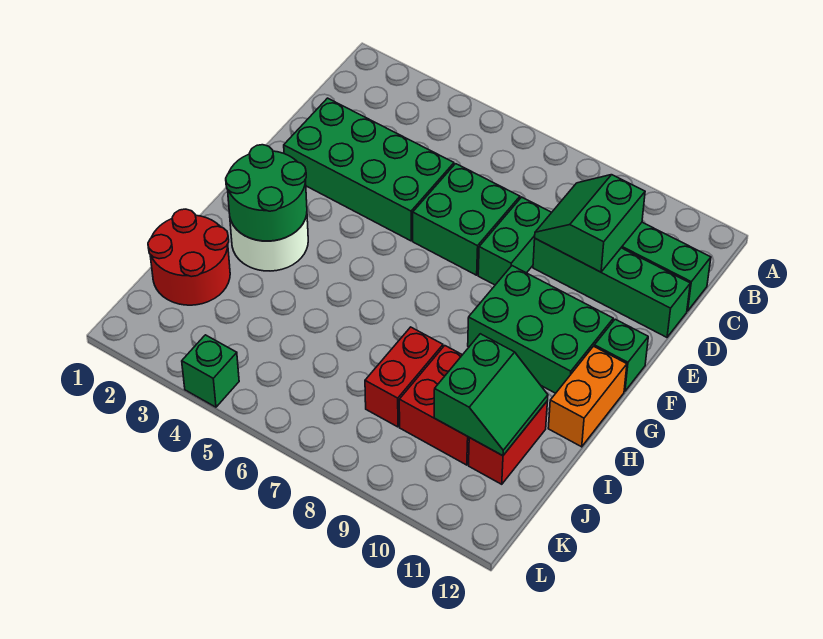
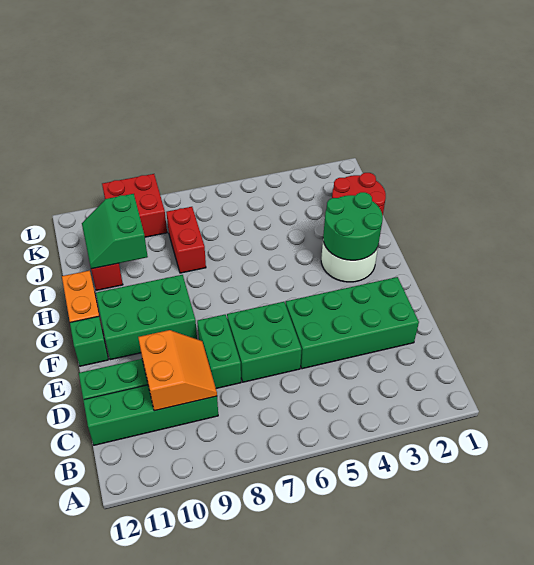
green slope C9:D10 level 2 top 10 -> orange slope C9:D10 level 2 top 10
red brick I9:J10 level 1 -> red brick K9:L10 level 1
green brick L4 level 1 -> none

